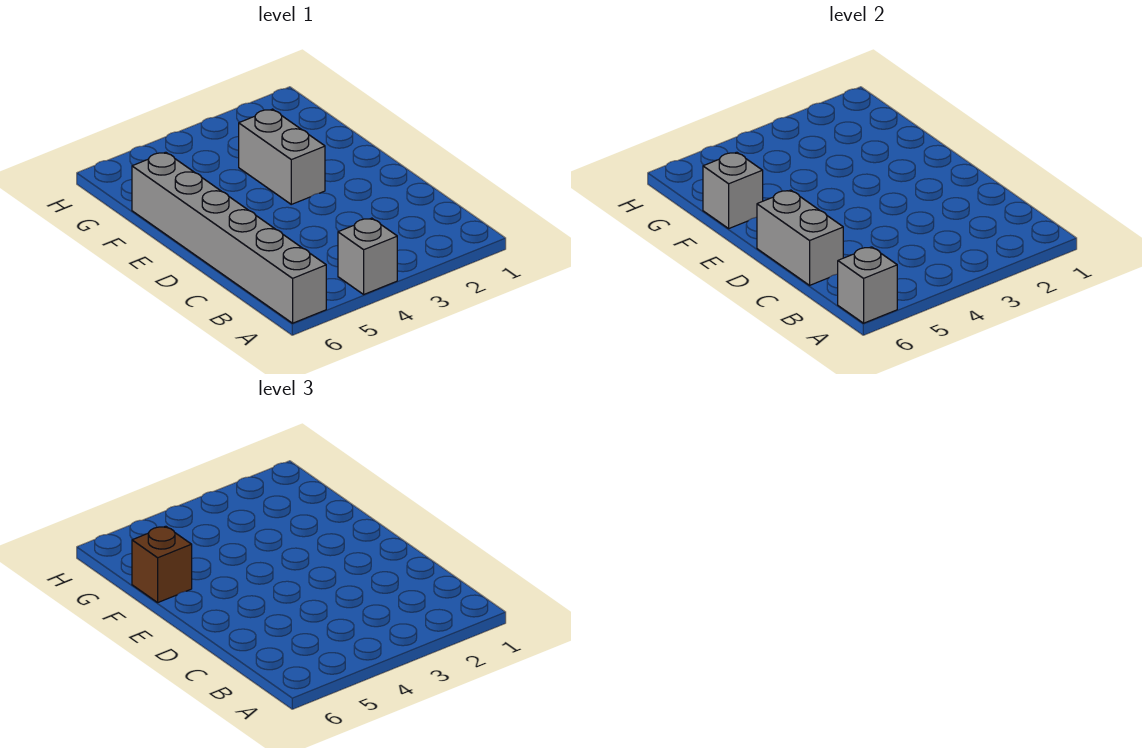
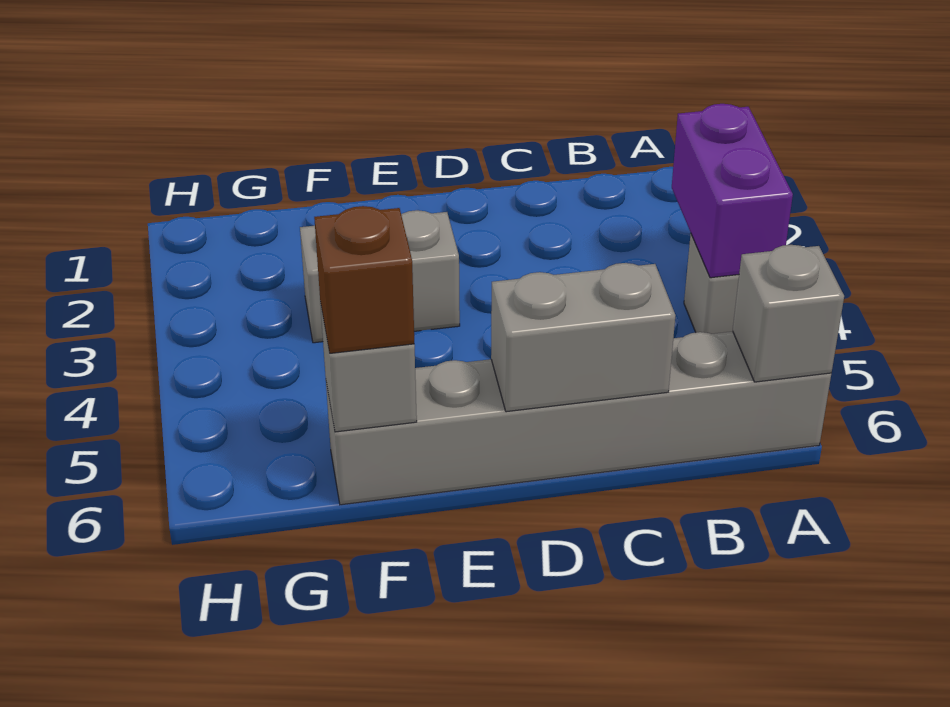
none -> purple brick A3:A4 level 2

